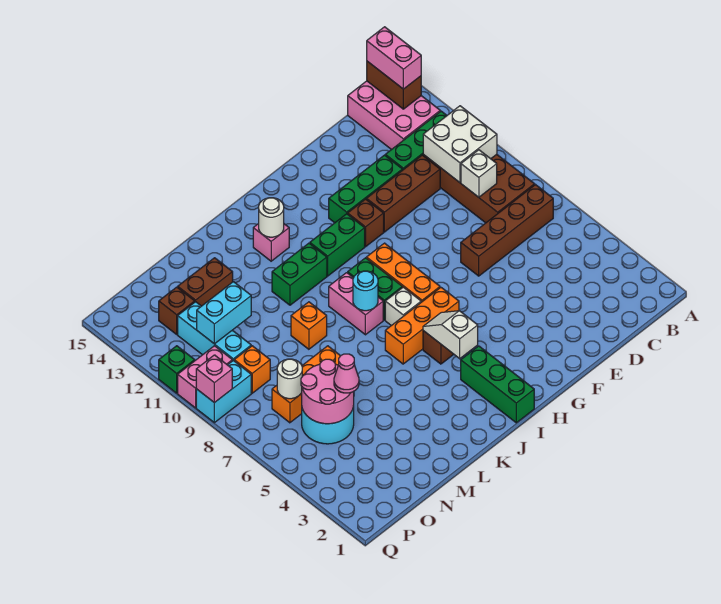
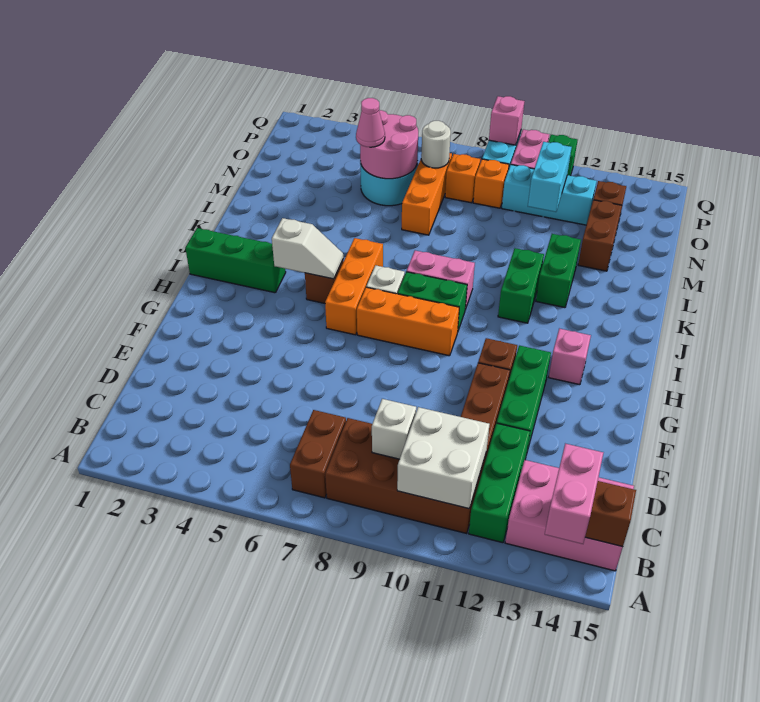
brown brick B7:E7 level 1 -> brown brick B7:C7 level 1
pink brick B14:B15 level 3 -> pink brick A14:B14 level 3
green brick H11:I11 level 1 -> green brick K12:L12 level 1
cyan round brick J8 level 2 -> none
pink brick J13 level 1 -> pink brick H13 level 1
white round brick J13 level 2 -> none
orange brick L9 level 1 -> orange brick O8 level 1

